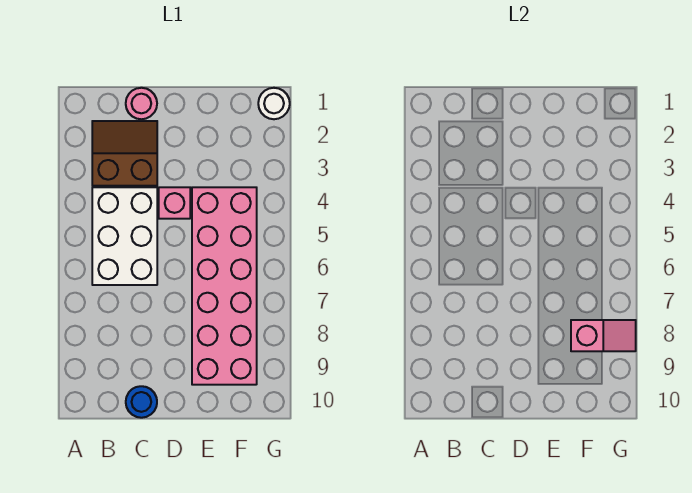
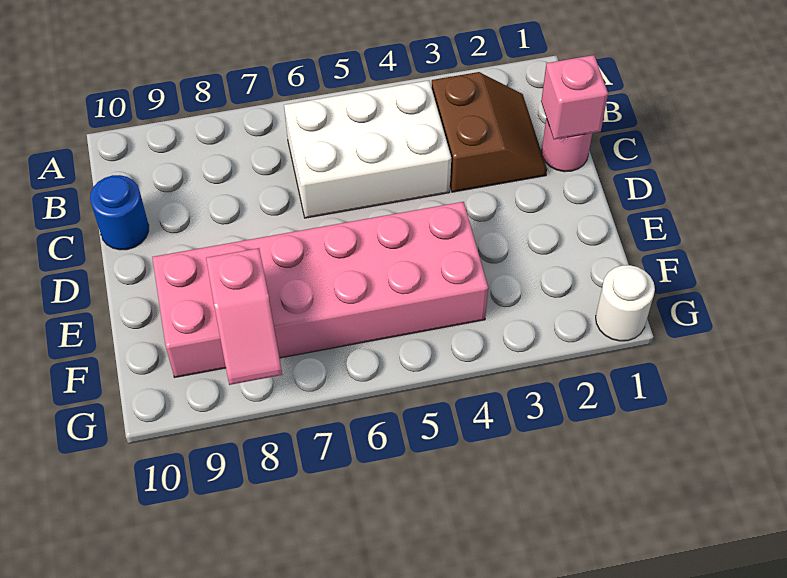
pink brick D4 level 1 -> pink brick C1 level 2

